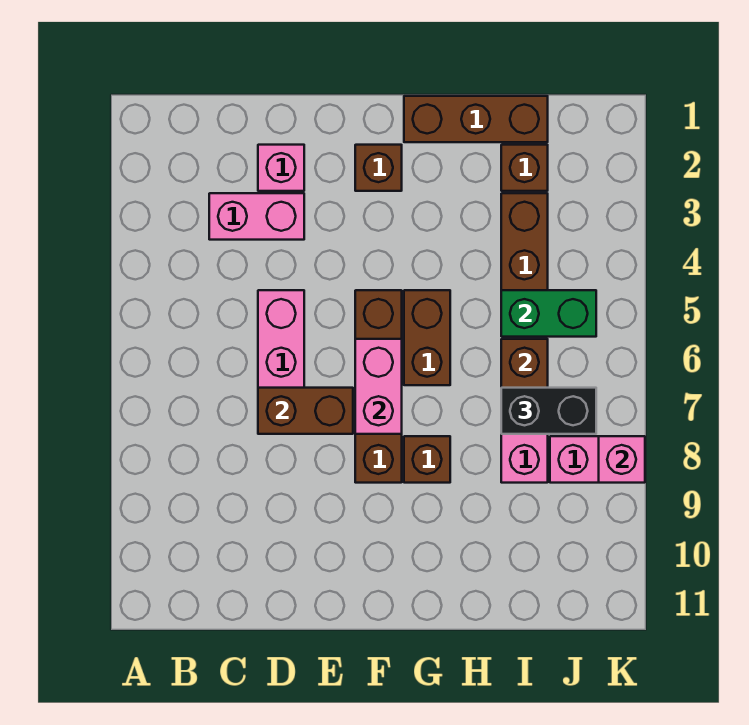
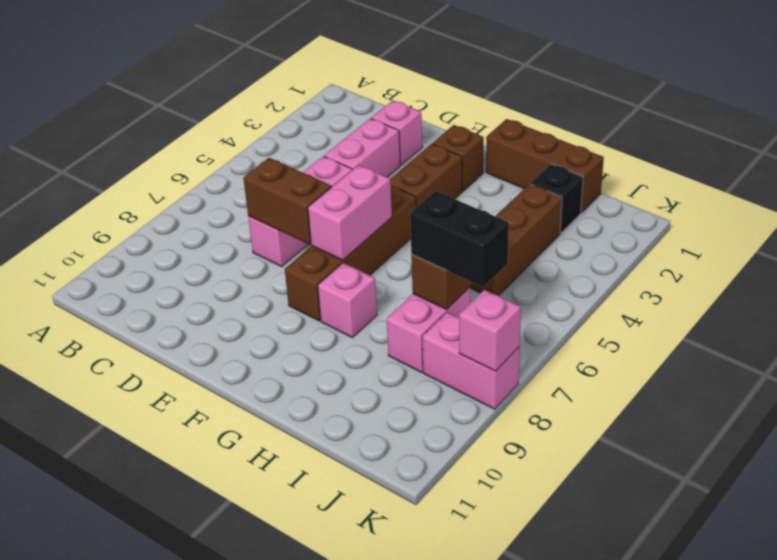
pink brick C3:D3 level 1 -> pink brick D3:D4 level 1
brown brick G5:G6 level 1 -> brown brick F3:F4 level 1
brown brick G8 level 1 -> pink brick G8 level 1
brown brick I2 level 1 -> black brick I2 level 1
green brick I5:J5 level 2 -> none

